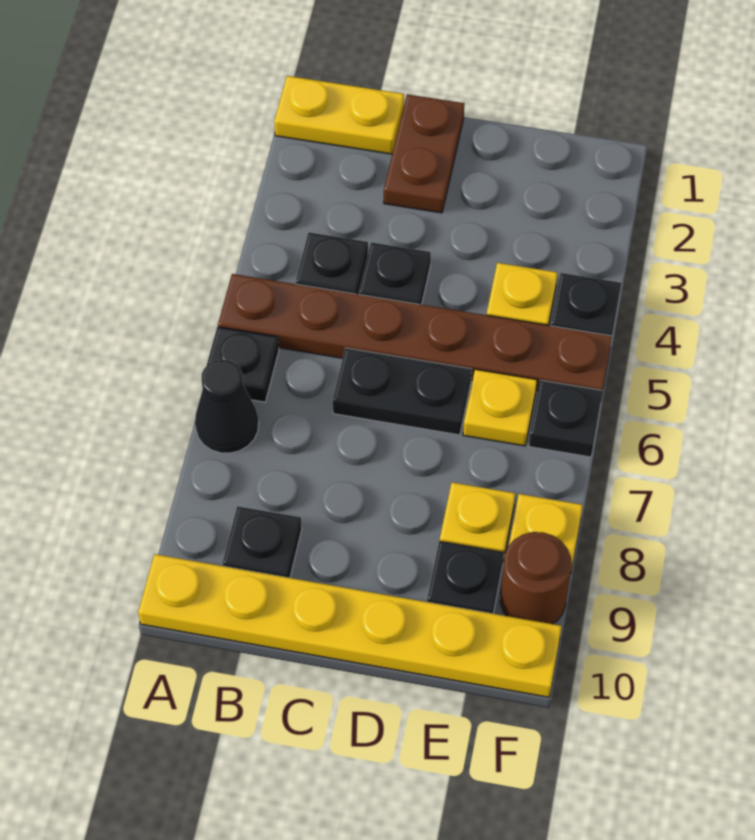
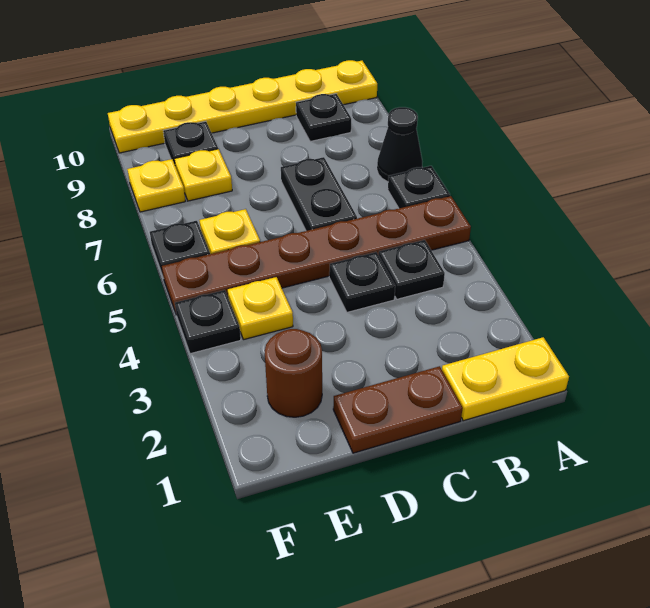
brown plate C1:C2 level 1 -> brown plate C1:D1 level 1
black plate C6:D6 level 1 -> black plate C6:C7 level 1
brown round brick F9 level 1 -> brown round brick E2 level 1

